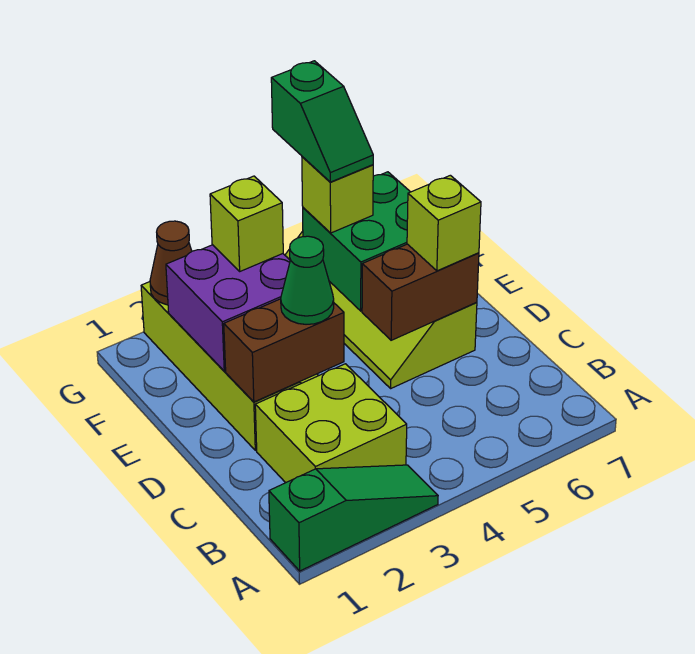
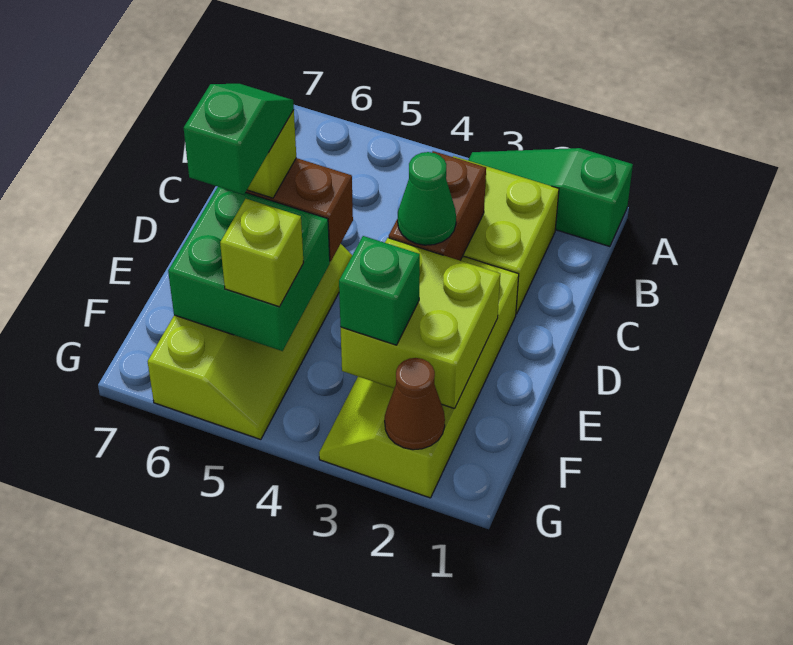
brown brick D2:D3 level 2 -> brown brick C3:D3 level 2
purple brick E2:F3 level 2 -> lime brick E2:F3 level 2
lime brick F3 level 3 -> green brick F3 level 3
green slope F5:G5 level 4 top G -> green slope D6:E6 level 4 top E

